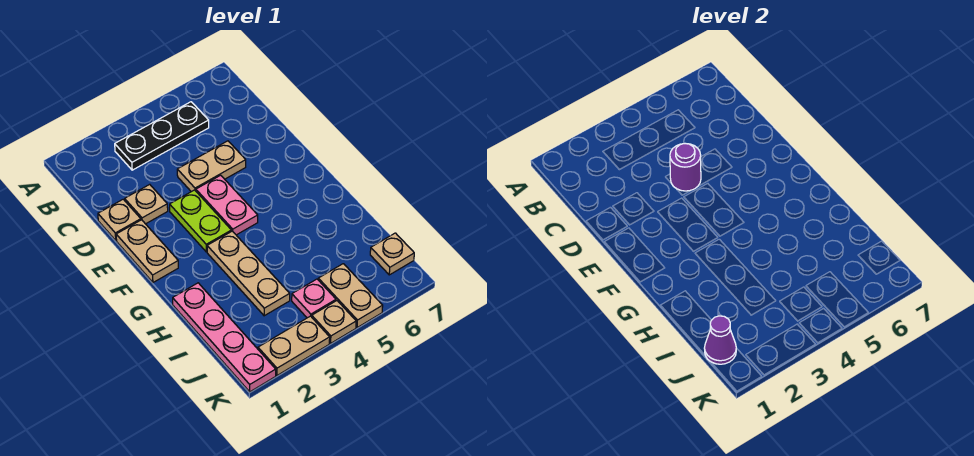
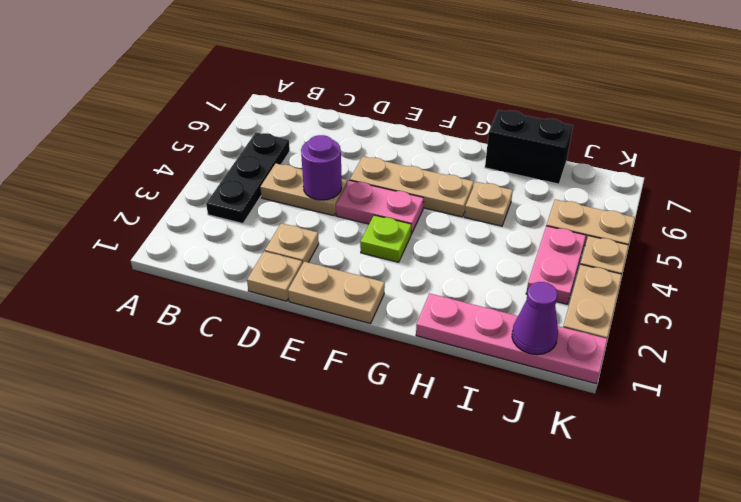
tan plate D4:D5 level 1 -> tan plate C4:D4 level 1
lime plate E3:F3 level 1 -> lime plate F3 level 1
tan plate G3:I3 level 1 -> tan plate E5:G5 level 1
none -> black brick H7:I7 level 1
pink plate J4 level 1 -> pink plate J3:J4 level 1
tan plate J7 level 1 -> tan plate H5 level 1

